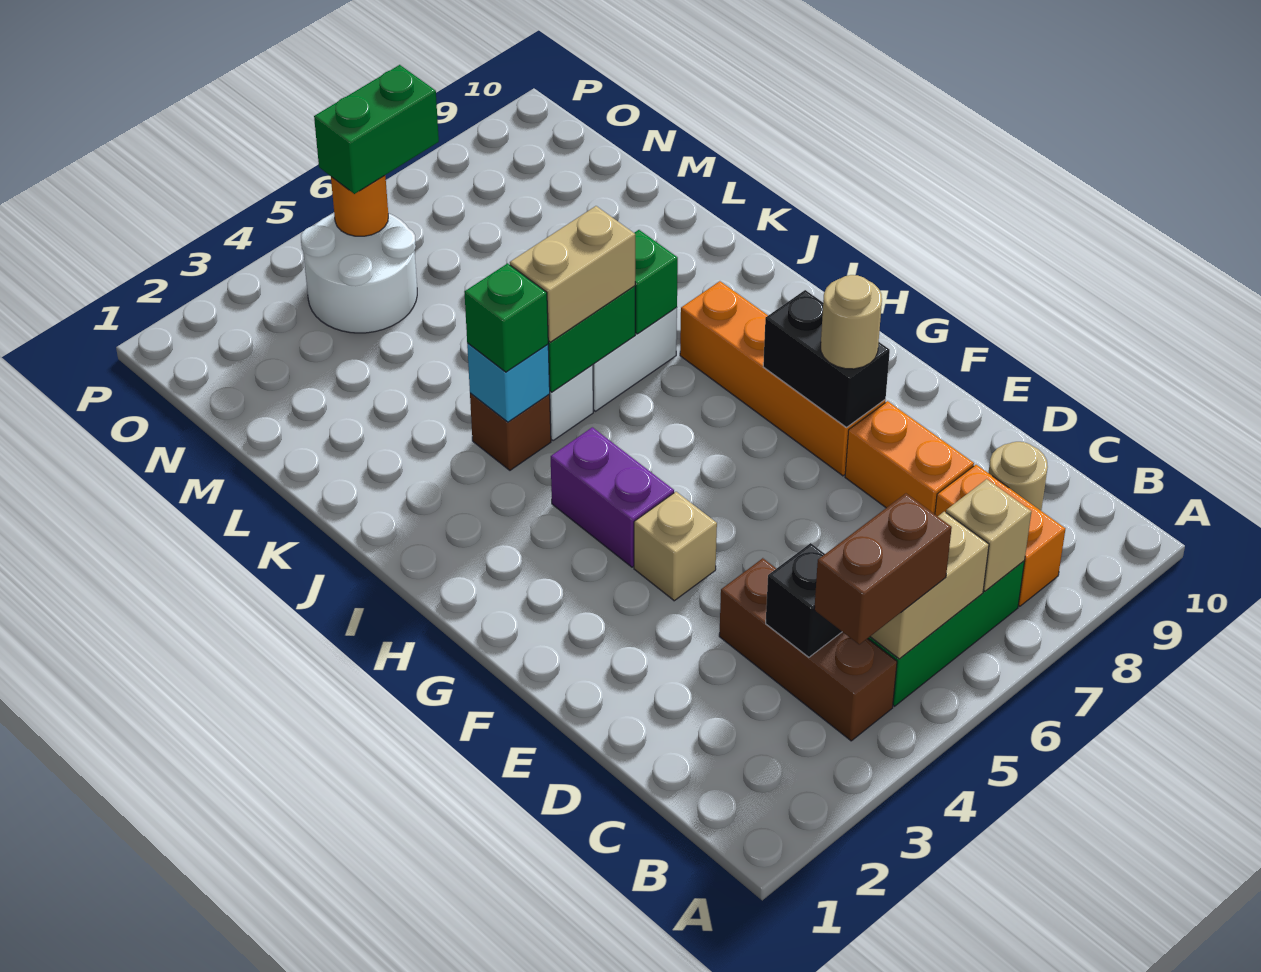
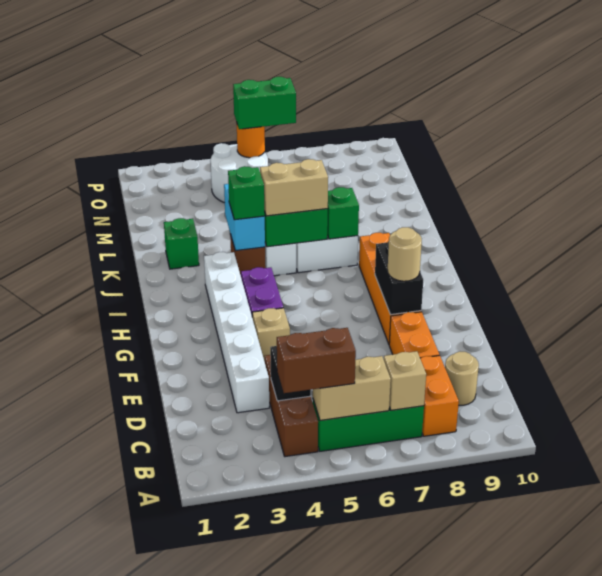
none -> white brick D3:I3 level 1
cyan brick J4 level 2 -> cyan brick J4:K4 level 2
none -> green brick K2 level 1

